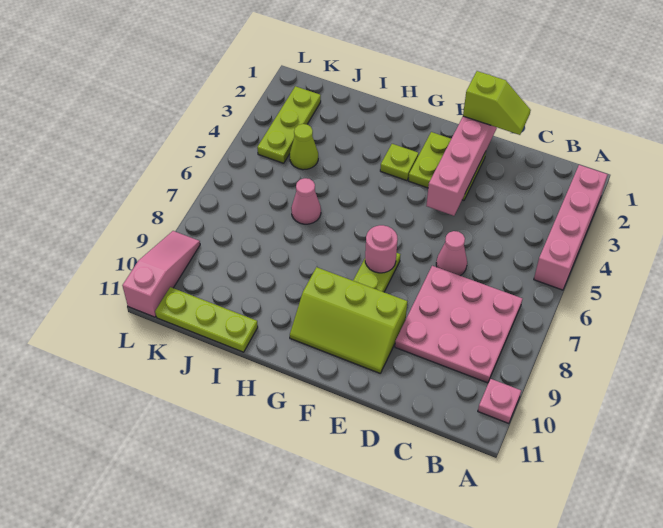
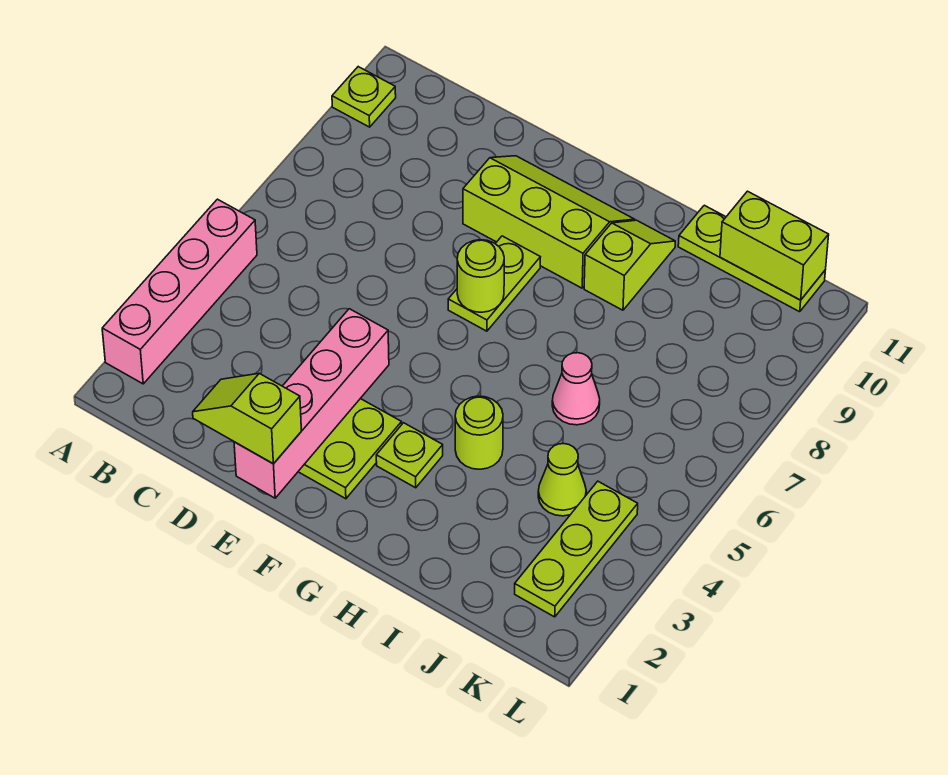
pink plate A10 level 1 -> lime plate A10 level 1
pink plate B7:D9 level 1 -> none
pink cone D6 level 1 -> none
pink round brick F7 level 2 -> lime round brick F7 level 2
none -> lime round brick H4 level 1
none -> lime slope H9:H10 level 1 top 9
none -> lime brick J11:K11 level 2
pink slope L9:L11 level 1 top 11 -> none

